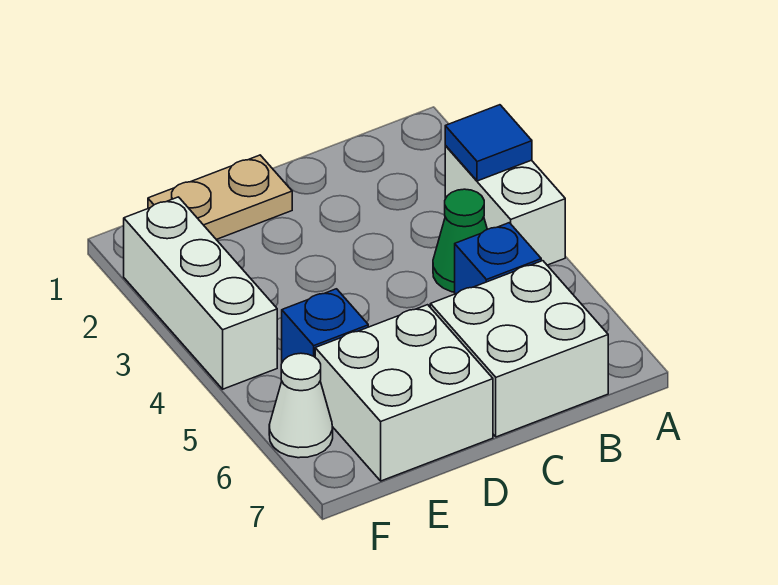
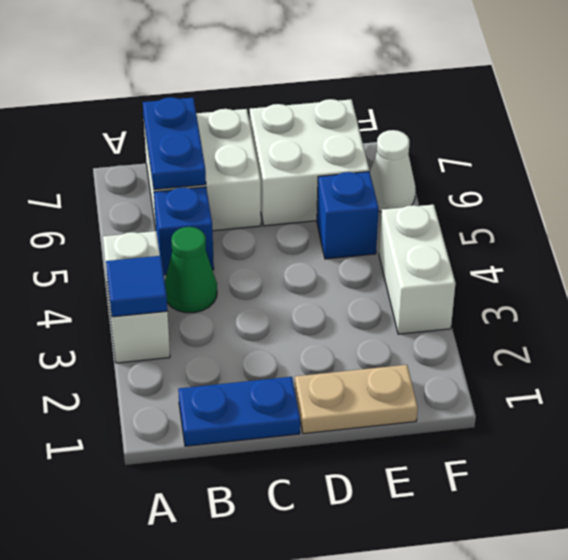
none -> blue plate B1:C1 level 1
none -> blue plate B6:B7 level 2
white brick F2:F4 level 1 -> white brick F3:F4 level 1

